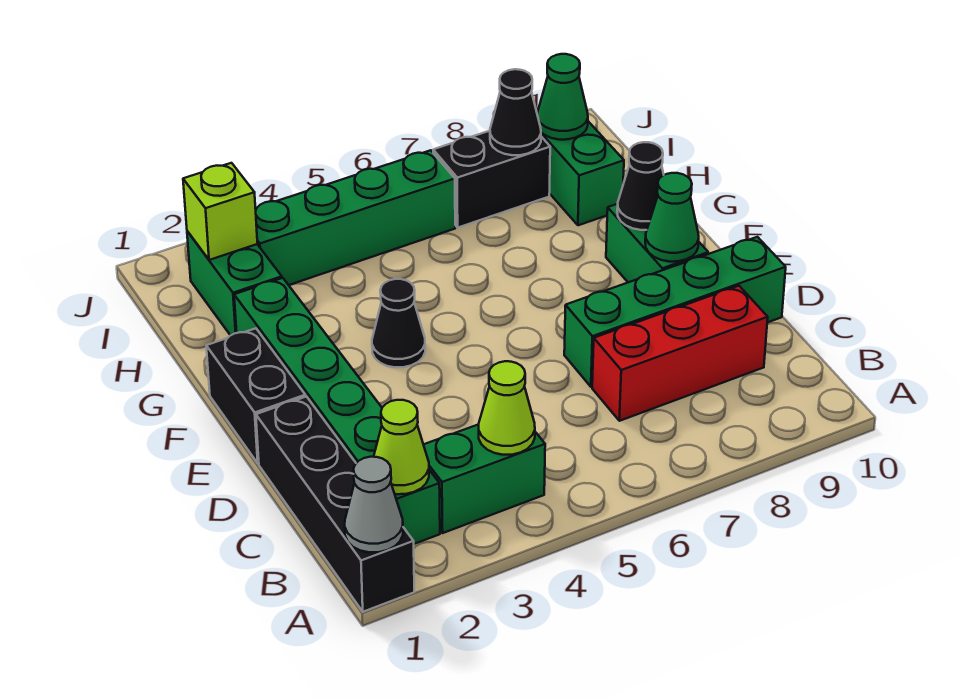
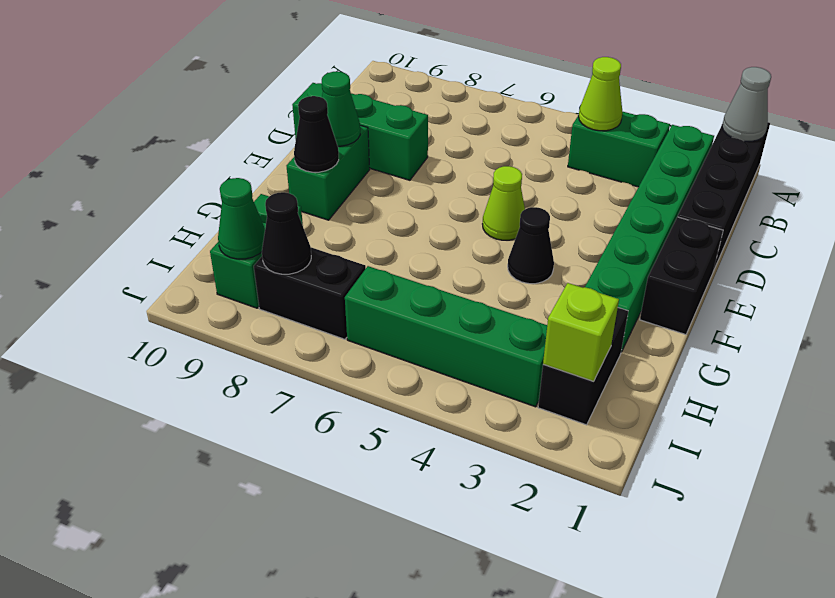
lime cone B2 level 2 -> lime cone E5 level 1
red brick C7:C9 level 1 -> none
green brick D7:D10 level 1 -> green brick D8:D10 level 1
green brick H2:I2 level 1 -> black brick H2:I2 level 1

